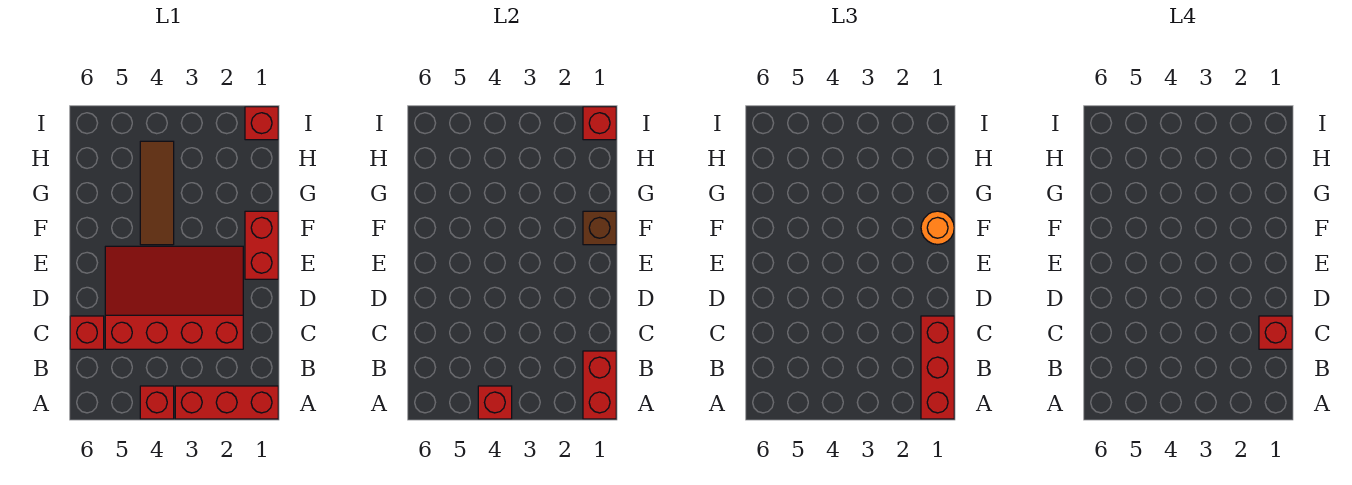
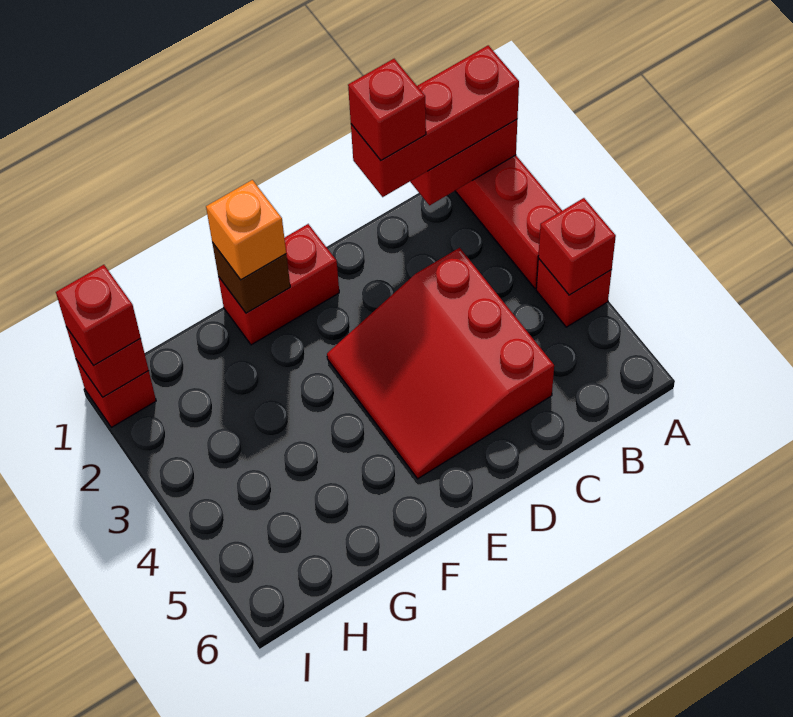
red slope C2:E5 level 1 top C -> red slope C3:E5 level 1 top C
red brick C6 level 1 -> red brick I1 level 3
orange round brick F1 level 3 -> orange brick F1 level 3
brown tile F4:H4 level 1 -> none

